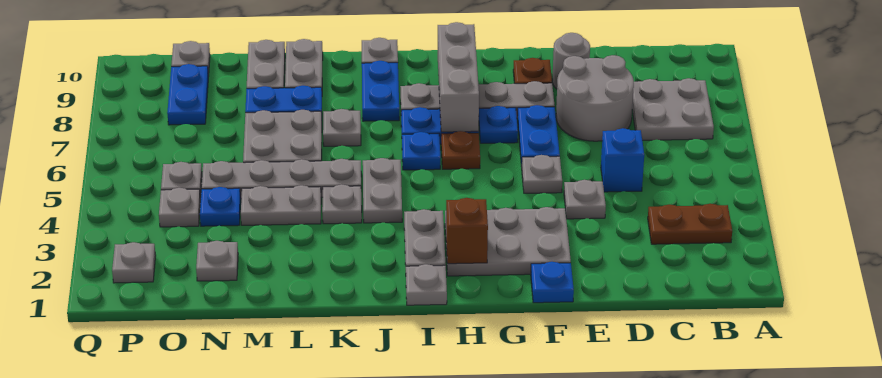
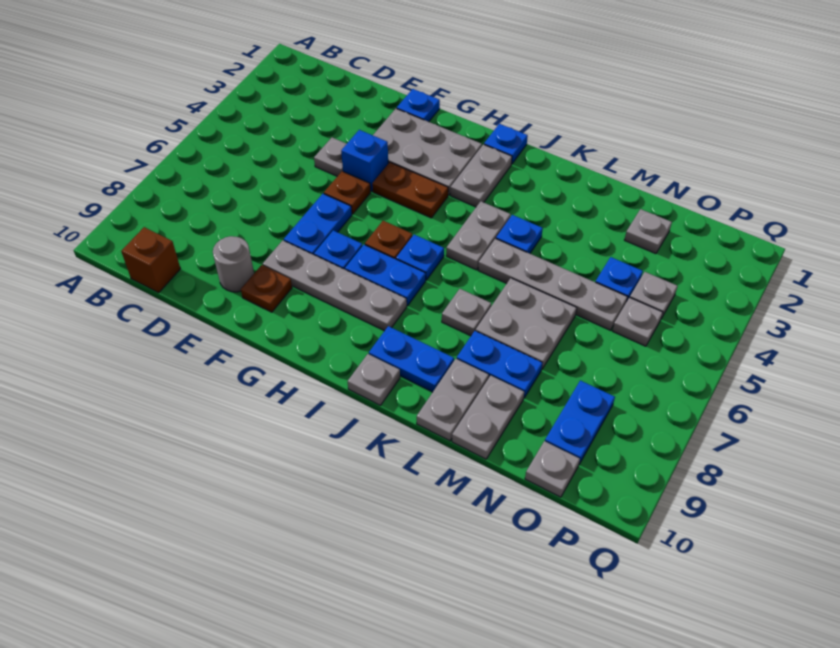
brown plate B3:C3 level 1 -> brown plate G4:H4 level 1
grey plate B7:C8 level 1 -> none
blue brick D5 level 1 -> blue brick F4 level 1
grey round brick D7:E8 level 1 -> none
grey plate F5 level 1 -> brown plate F5 level 1
brown brick H2 level 2 -> brown brick C10 level 1
grey brick H7:H9 level 2 -> none
grey plate I1 level 1 -> blue plate I1 level 1
blue plate J8:J9 level 1 -> blue plate J9:K9 level 1
grey plate K4 level 1 -> blue plate K4 level 1
grey plate L4:M4 level 1 -> none
grey plate P2 level 1 -> none

